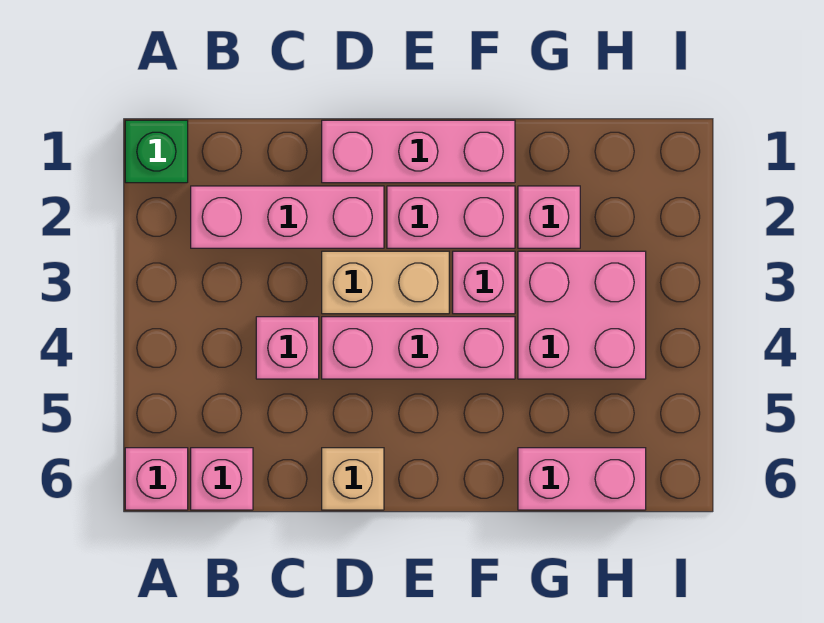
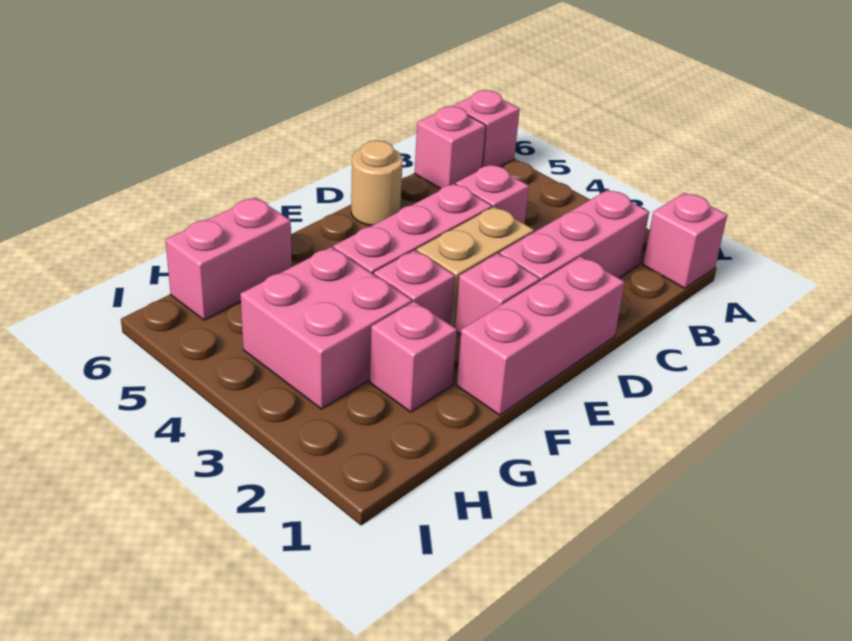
green brick A1 level 1 -> pink brick A1 level 1
tan brick D6 level 1 -> tan round brick D6 level 1
pink brick E2:F2 level 1 -> pink brick E2 level 1

